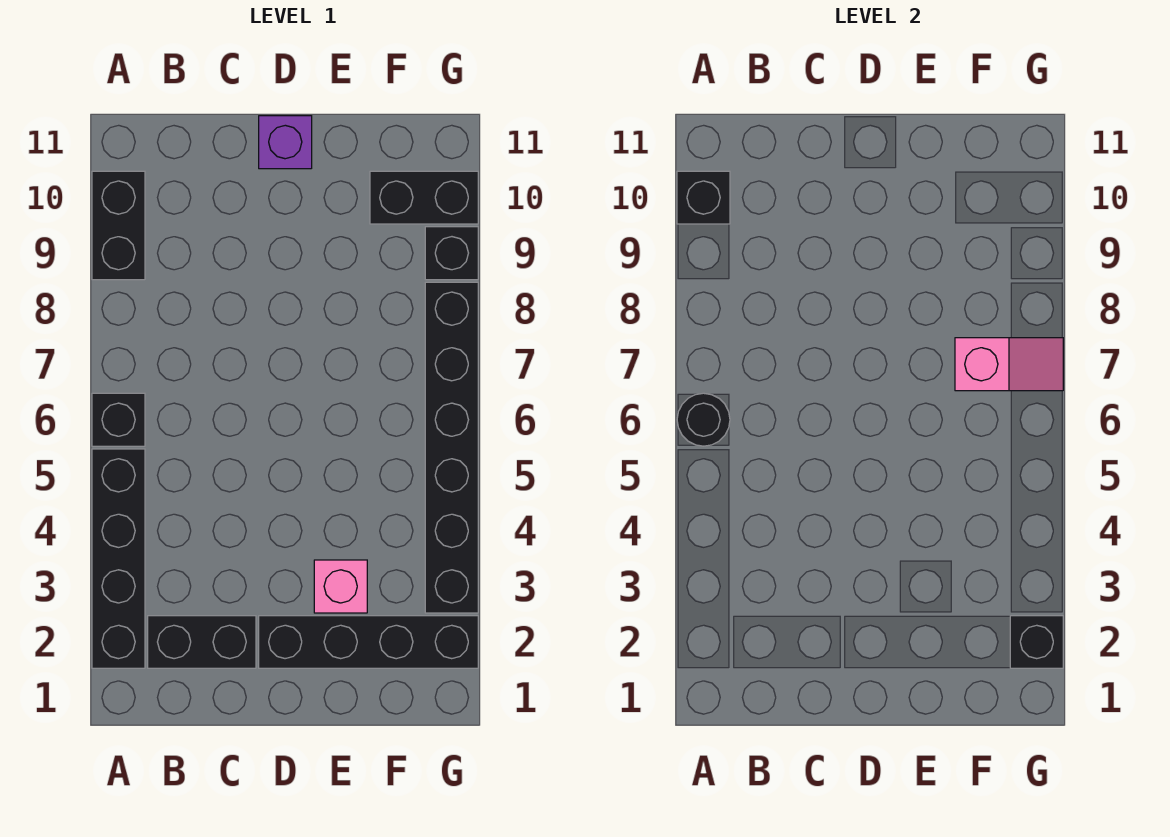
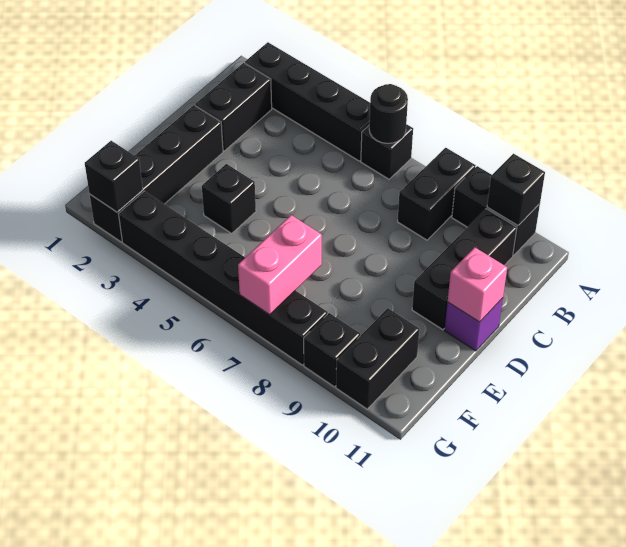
none -> black brick A8:B8 level 1
none -> black brick B10:D10 level 1
pink brick E3 level 1 -> pink brick D11 level 2
none -> black brick E4 level 1
pink slope F7:G7 level 2 top F -> pink brick F7:G7 level 2

